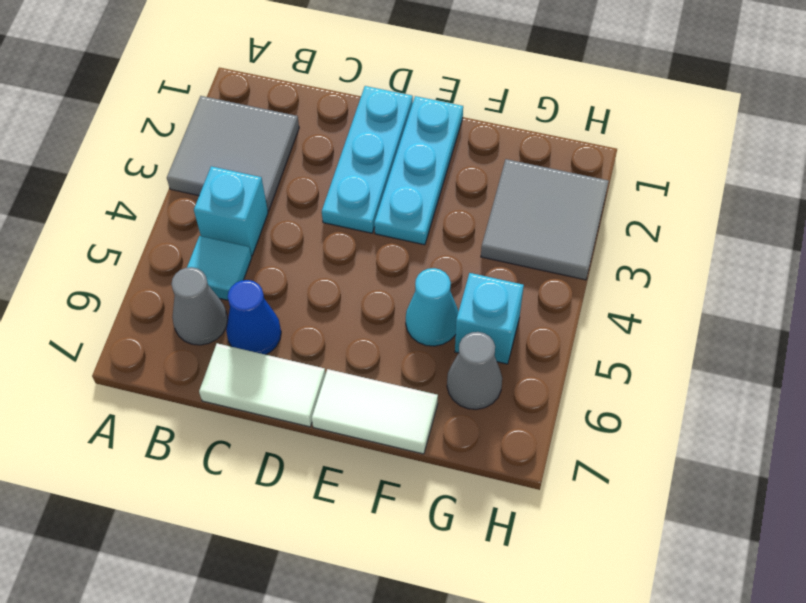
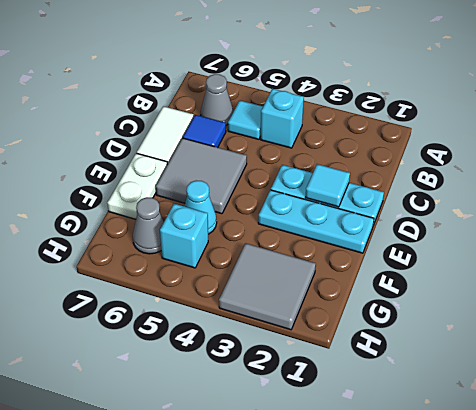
grey tile A2:B3 level 1 -> grey tile D5:E6 level 1
blue cone C6 level 1 -> blue tile C6 level 1
none -> cyan tile D2 level 2
white tile E7:F7 level 1 -> white plate E7:F7 level 1

